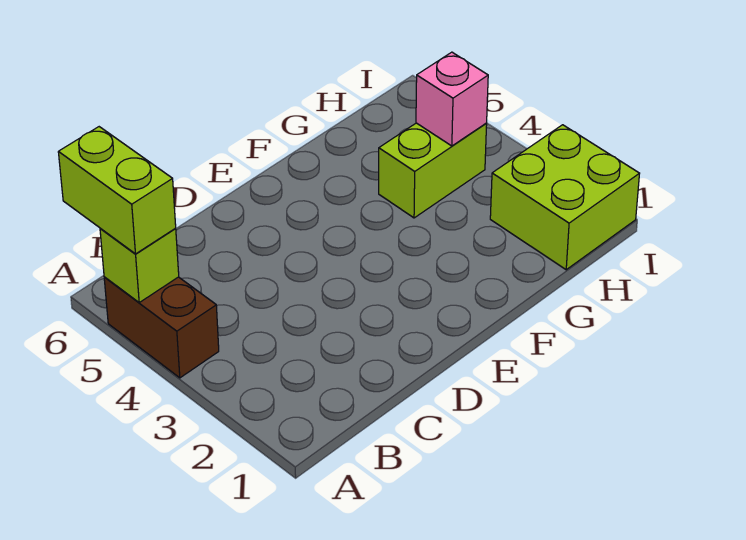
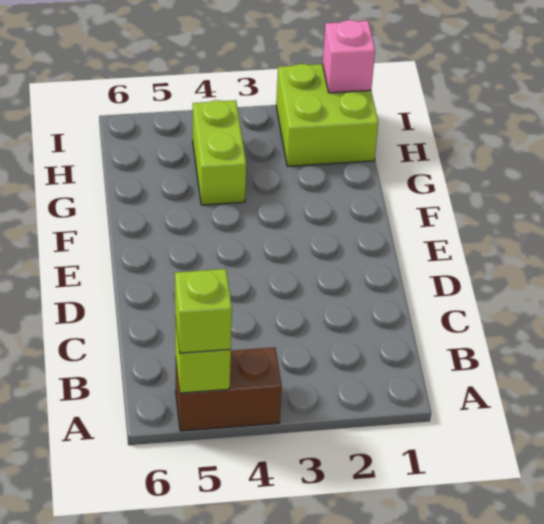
lime brick A5:A6 level 3 -> lime brick A5 level 3
pink brick H4 level 2 -> pink brick I1 level 2

